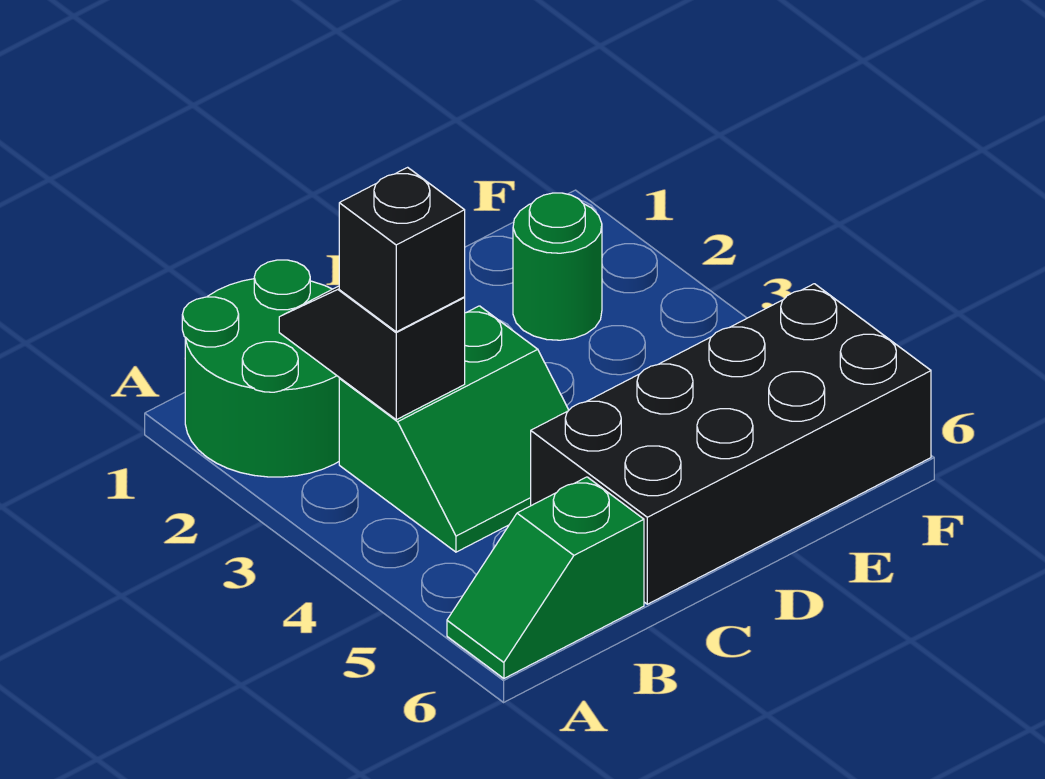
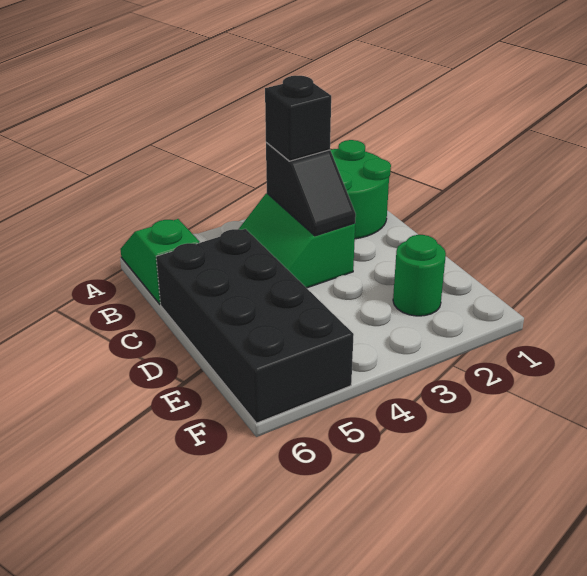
black slope B2:B3 level 2 top 3 -> black slope B3:C3 level 2 top B

